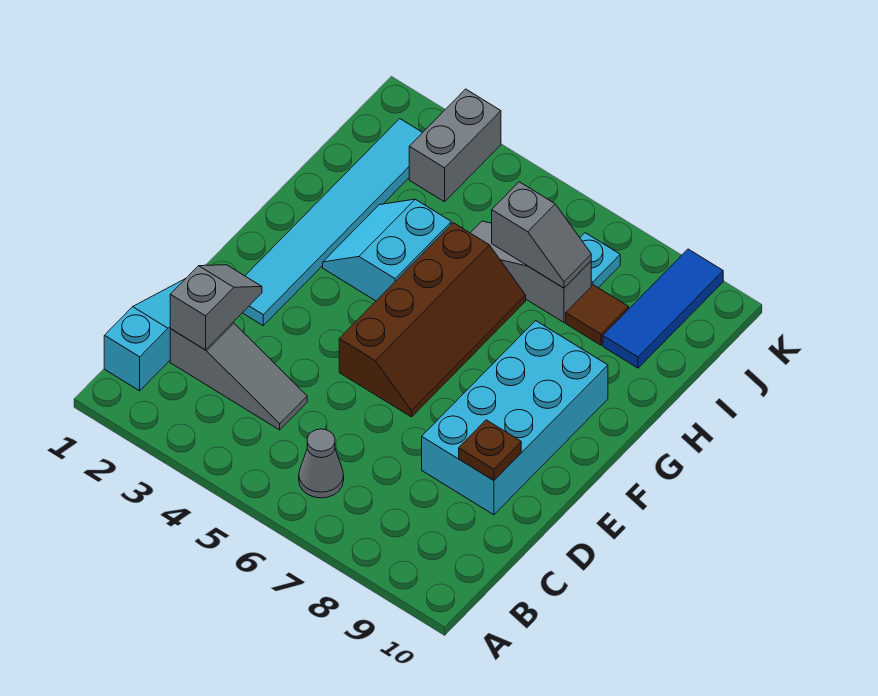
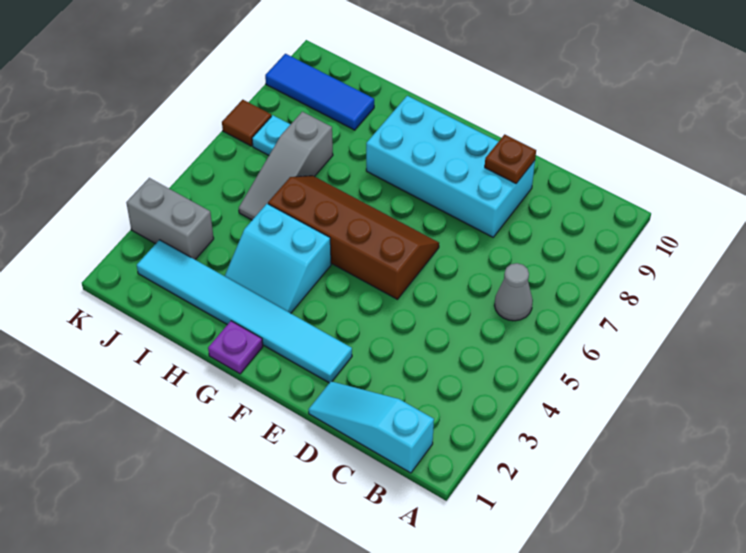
grey slope C2:C4 level 1 top 2 -> none
grey slope C2:D2 level 2 top C -> none
none -> purple plate G1 level 1
grey slope I6:I7 level 2 top 6 -> none
brown tile I8 level 1 -> brown tile K7 level 1

